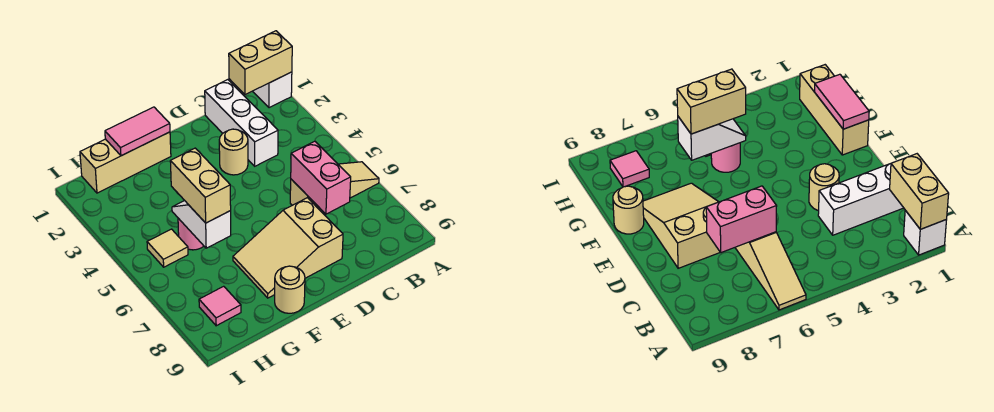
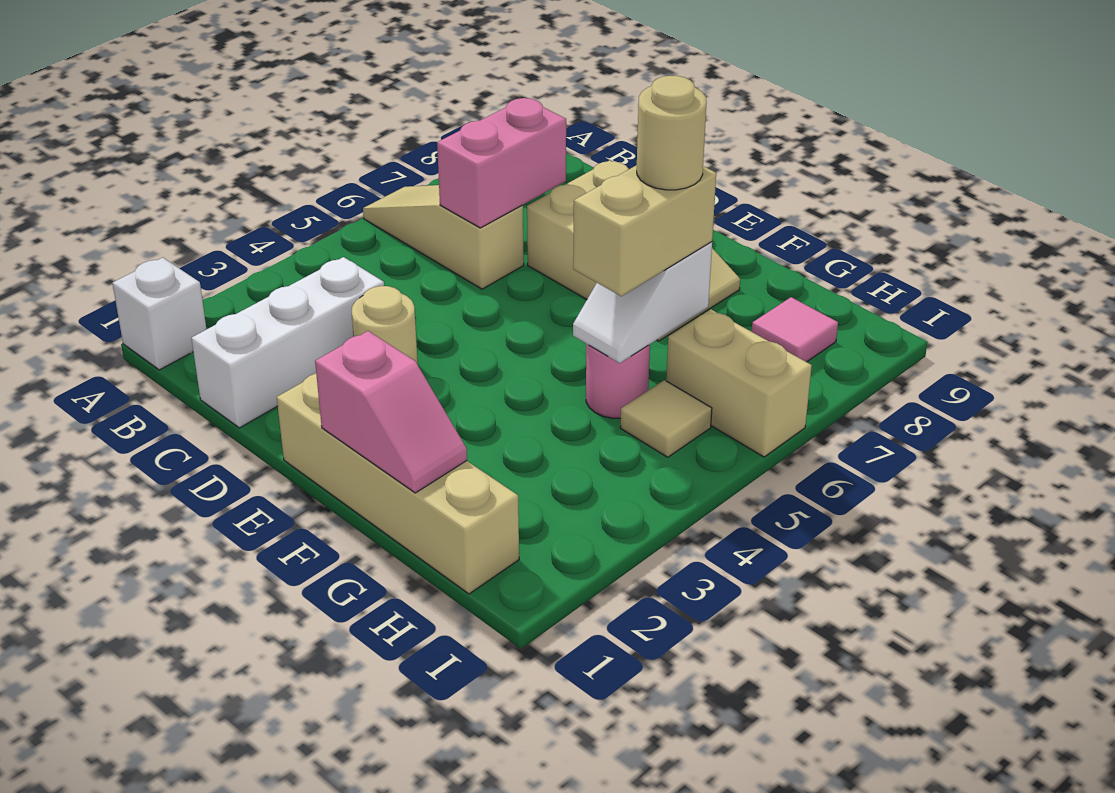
tan brick A1:B1 level 2 -> tan brick H6:I6 level 1
tan brick F1:H1 level 1 -> tan brick E1:H1 level 1
pink tile F1:G1 level 2 -> pink slope F1:G1 level 2 top F
tan round brick F9 level 1 -> tan round brick G6 level 4

